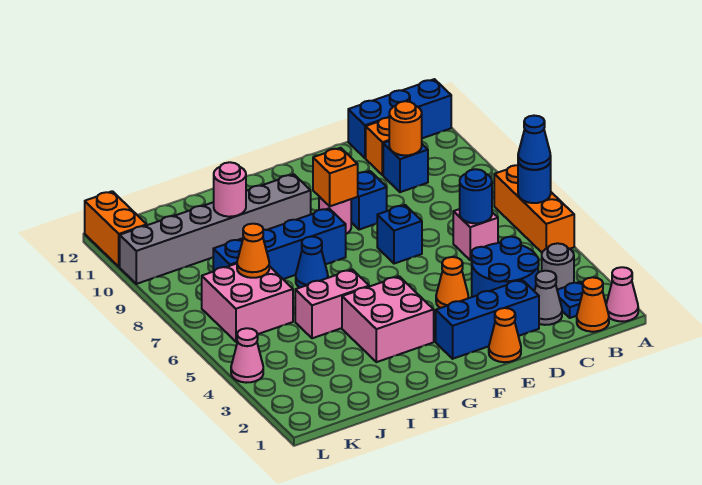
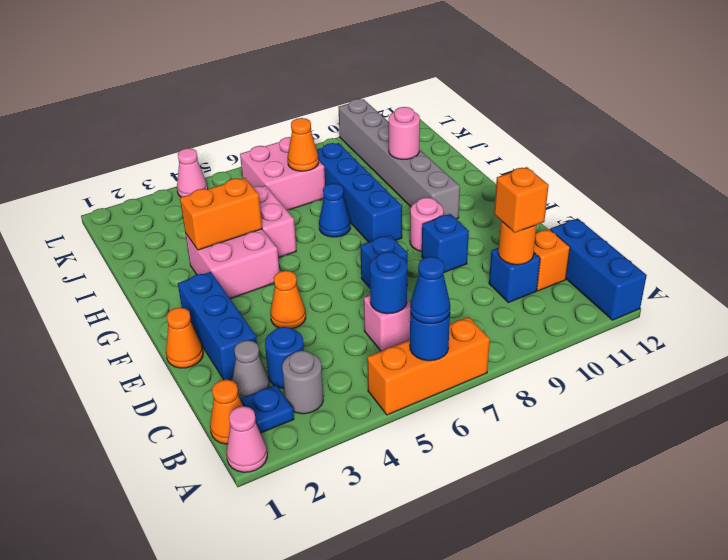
blue round brick C3:D4 level 1 -> blue round brick C3 level 1
orange brick F9 level 2 -> orange brick C10 level 3
orange brick L11:L12 level 1 -> orange brick H3:H4 level 2

